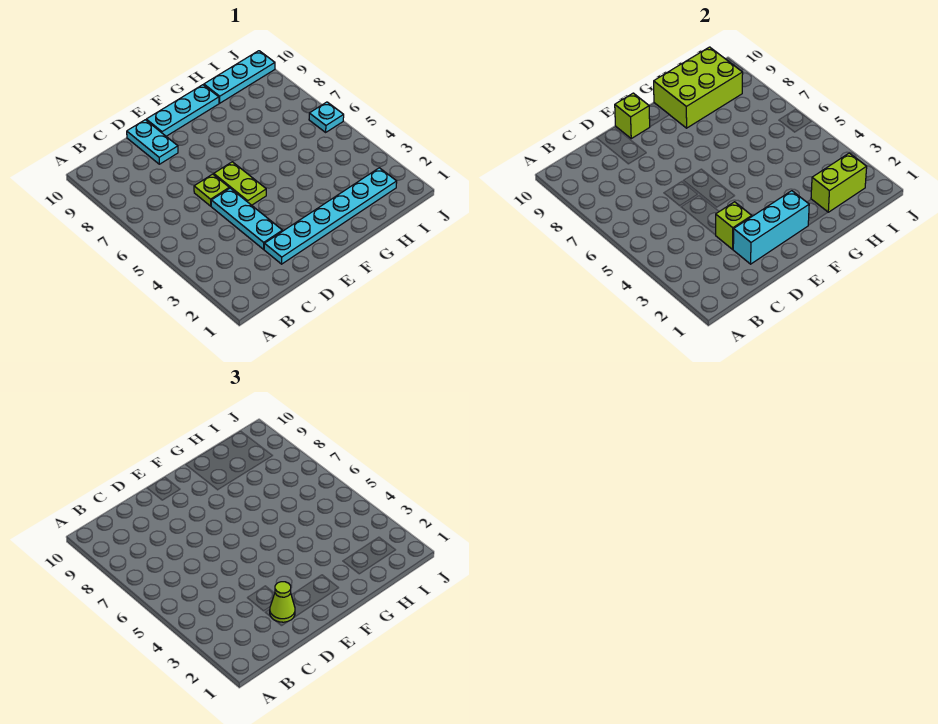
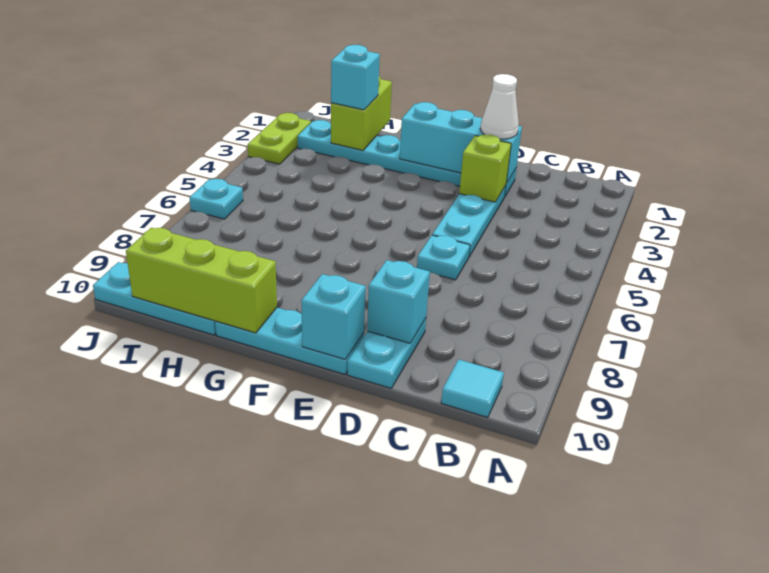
none -> cyan tile B10 level 1
lime cone D2 level 3 -> white cone D2 level 3
lime plate D6 level 1 -> cyan plate D6 level 1
none -> cyan brick D9 level 2
lime plate E5:E6 level 1 -> lime plate J2:J3 level 1
lime brick E10 level 2 -> cyan brick E10 level 2
lime brick G9:I10 level 2 -> lime brick G10:I10 level 2
lime brick H2:I2 level 2 -> lime brick H1:H2 level 2
none -> cyan brick H2 level 3

